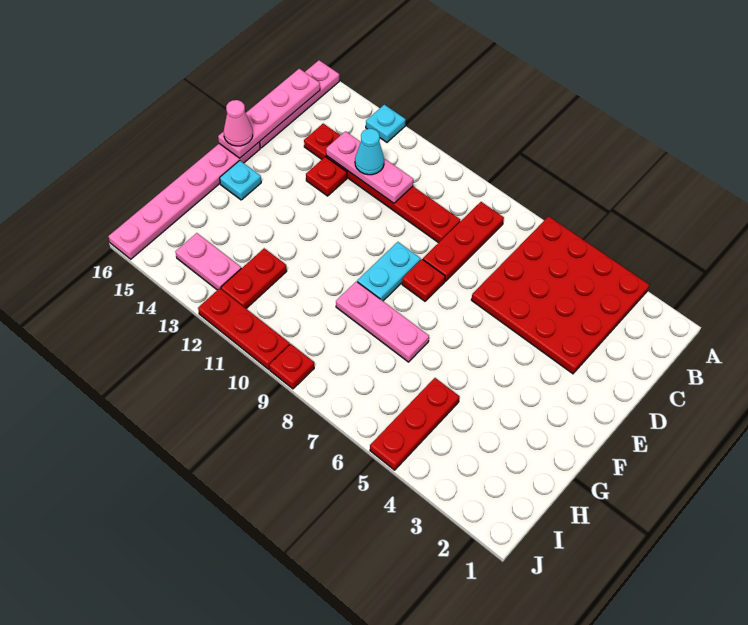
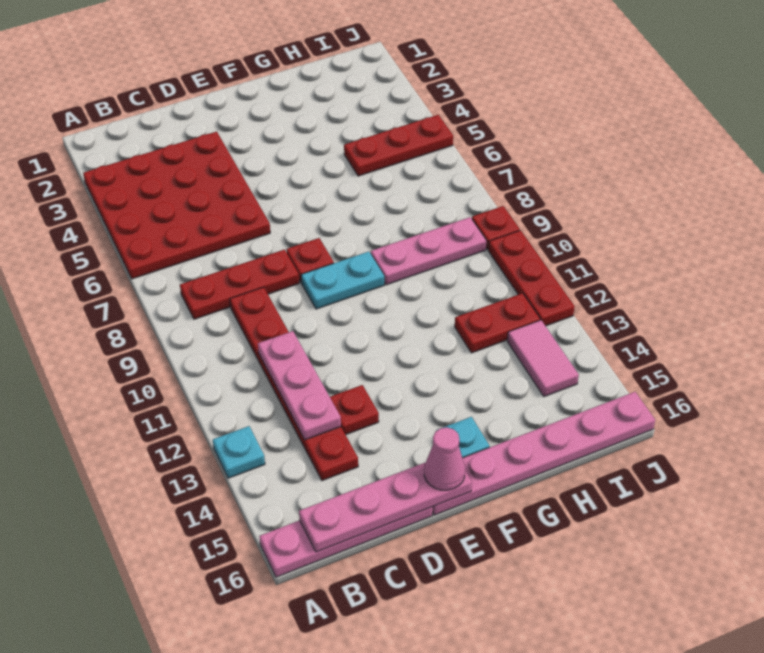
cyan cone C12 level 3 -> none
pink plate G7:G9 level 1 -> pink plate G9:I9 level 1
pink plate I13:I14 level 1 -> pink tile I13:I14 level 1

